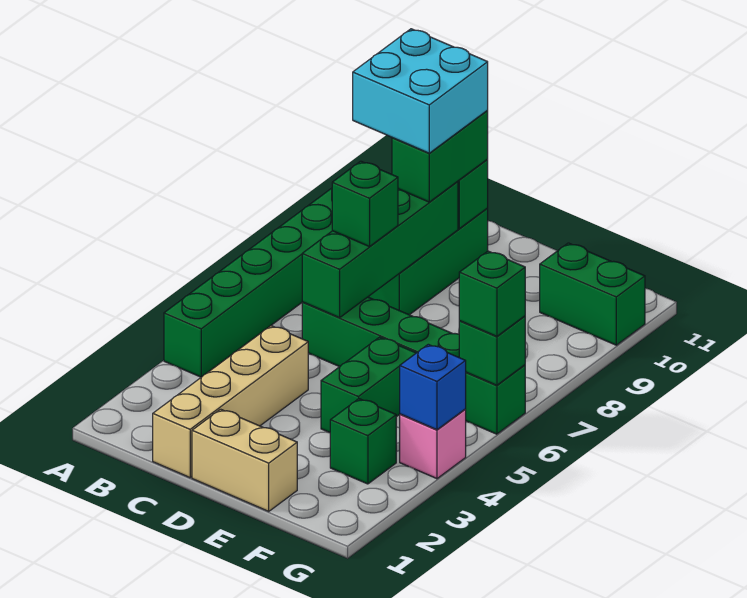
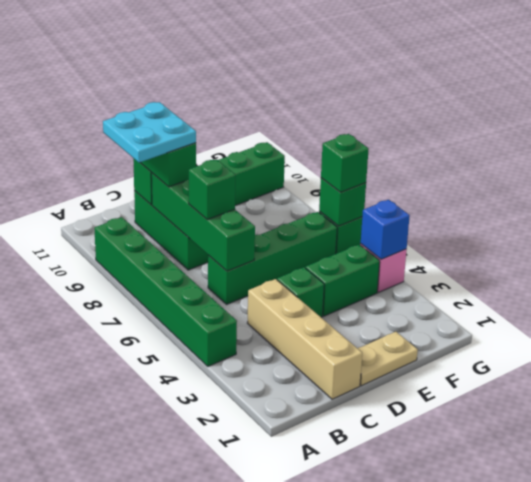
cyan brick B9:C10 level 4 -> cyan plate B9:C10 level 4
tan brick D1:E1 level 1 -> tan plate D1:E1 level 1
green brick E4:E5 level 1 -> green brick E4:F4 level 1
green brick F3 level 1 -> green brick D4 level 1

